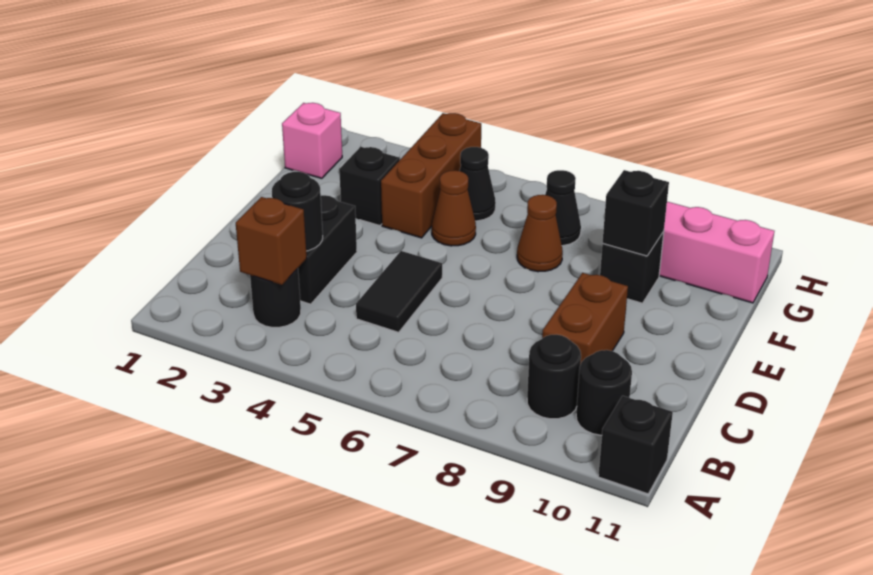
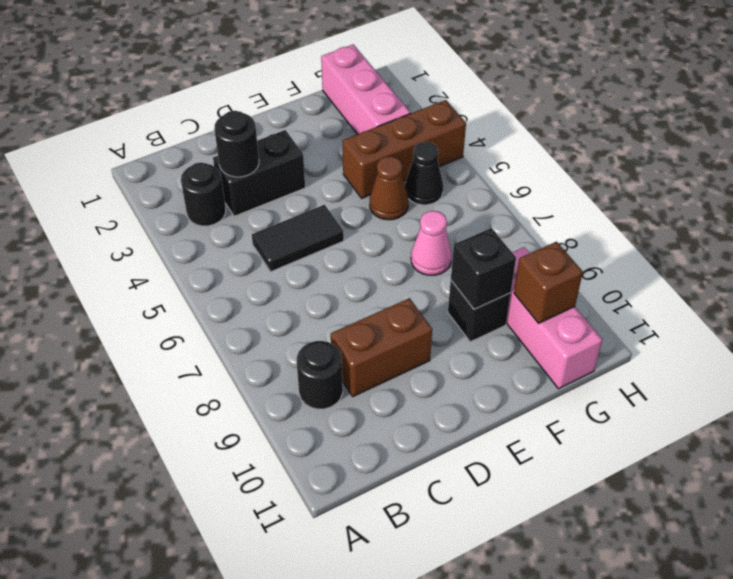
black brick A11 level 1 -> none
brown brick B3 level 2 -> brown brick G10 level 2
black round brick B10 level 1 -> none
black brick F3 level 1 -> none
brown cone F7 level 1 -> pink cone F7 level 1
pink brick G1 level 1 -> pink brick G1:G3 level 1
black cone G7 level 1 -> none

